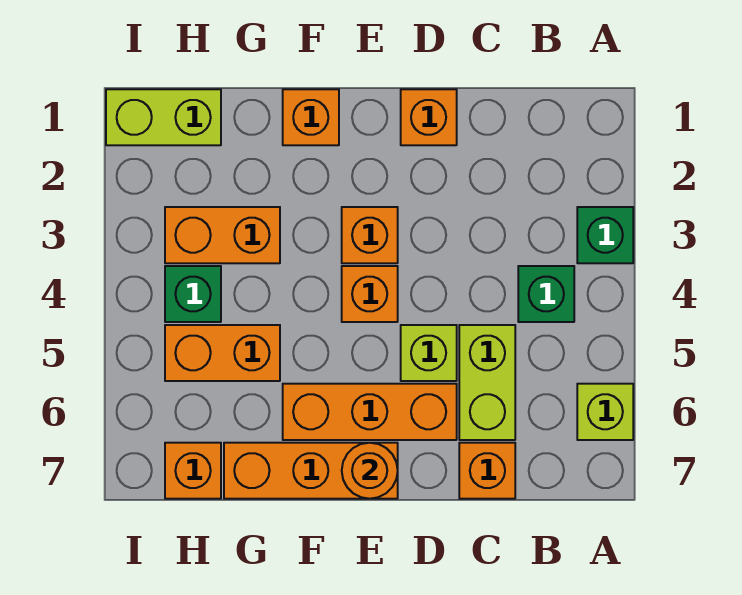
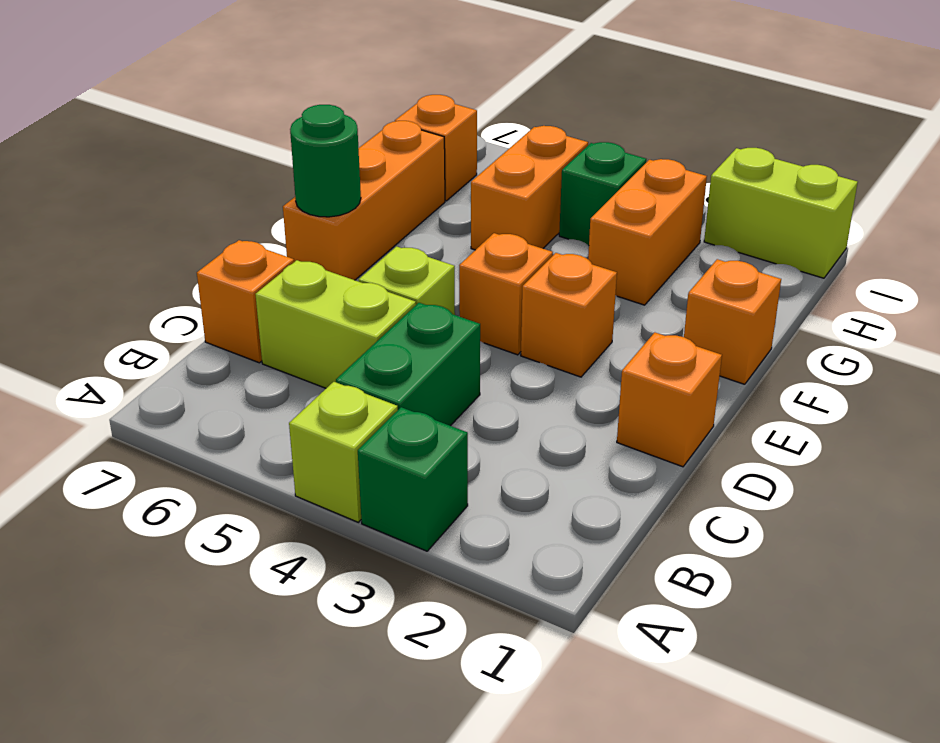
lime brick A6 level 1 -> lime brick A4 level 1
green brick B4 level 1 -> green brick B4:C4 level 1
orange brick D6:F6 level 1 -> none
orange round brick E7 level 2 -> green round brick E7 level 2
lime brick H1:I1 level 1 -> lime brick I1:I2 level 1

